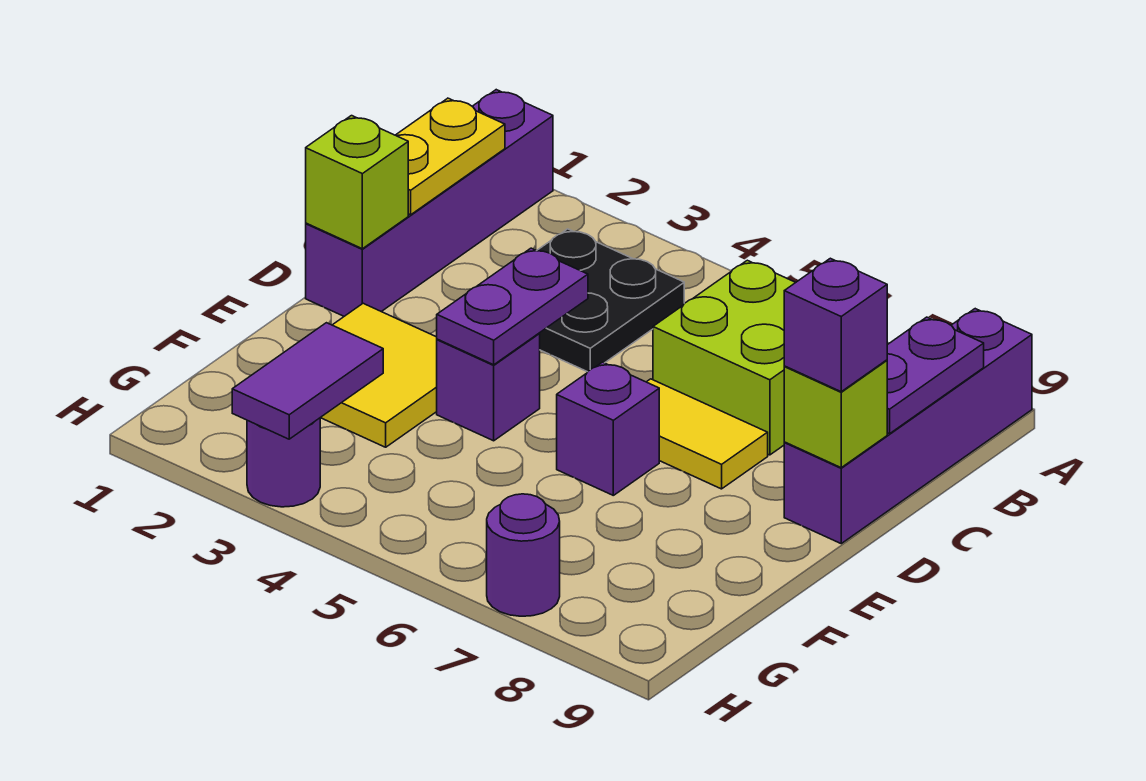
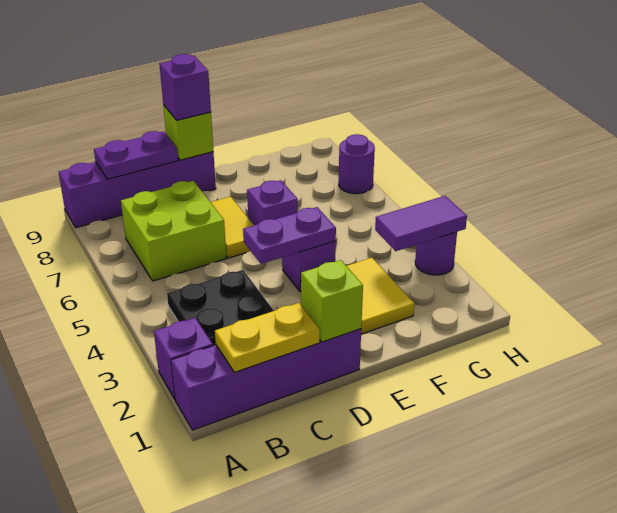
none -> purple brick A2 level 1

